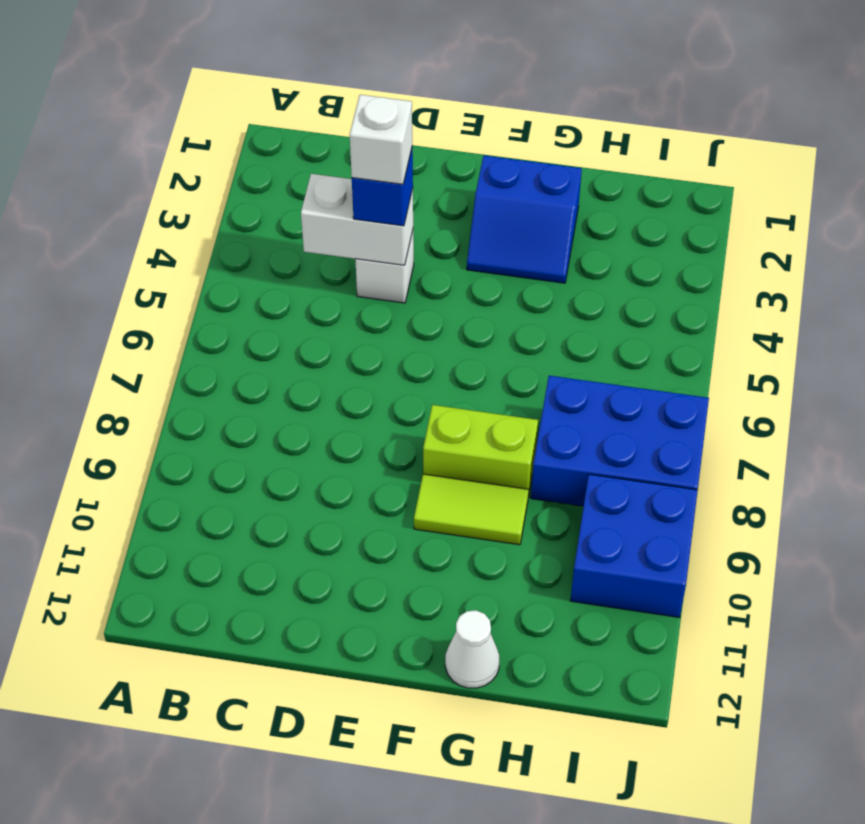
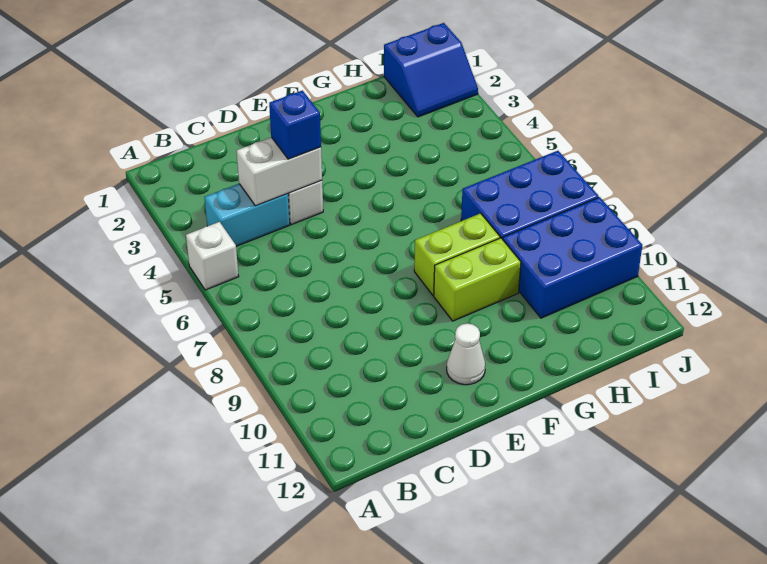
none -> cyan brick B4:C4 level 1
white brick D4 level 4 -> white brick A5 level 1
blue slope F2:G3 level 1 top 2 -> blue slope I1:J2 level 1 top 1
lime tile F9:G9 level 1 -> lime brick F9:G9 level 1
white cone G12 level 1 -> white cone E11 level 1
blue brick I9:J10 level 1 -> blue brick H9:J10 level 1

